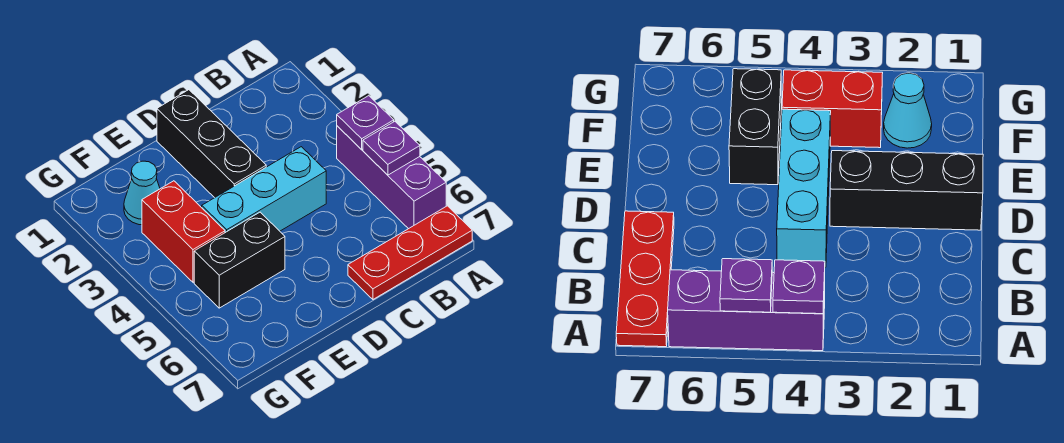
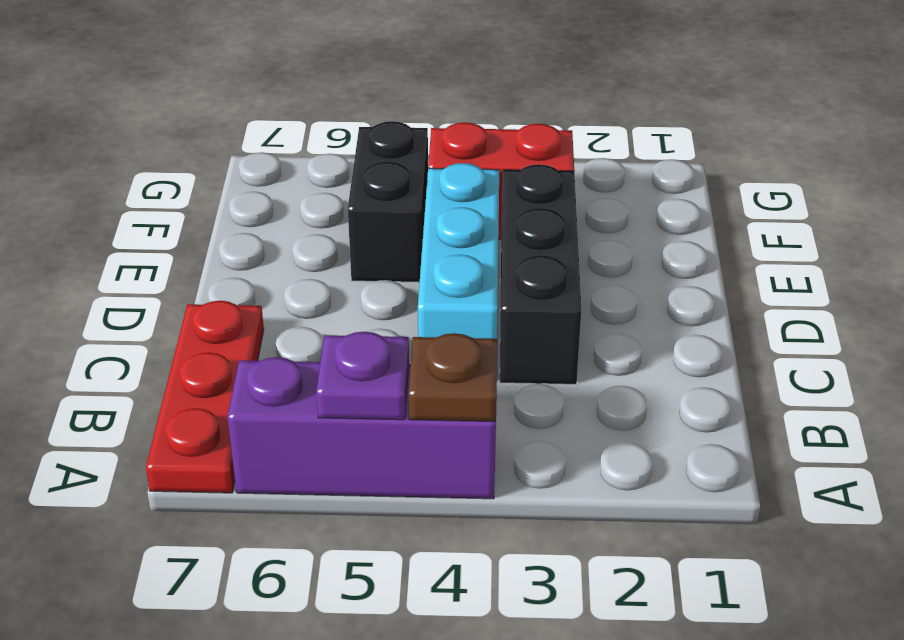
purple plate A4 level 2 -> brown plate A4 level 2
black brick D1:D3 level 1 -> black brick C3:E3 level 1
cyan cone F2 level 1 -> none

